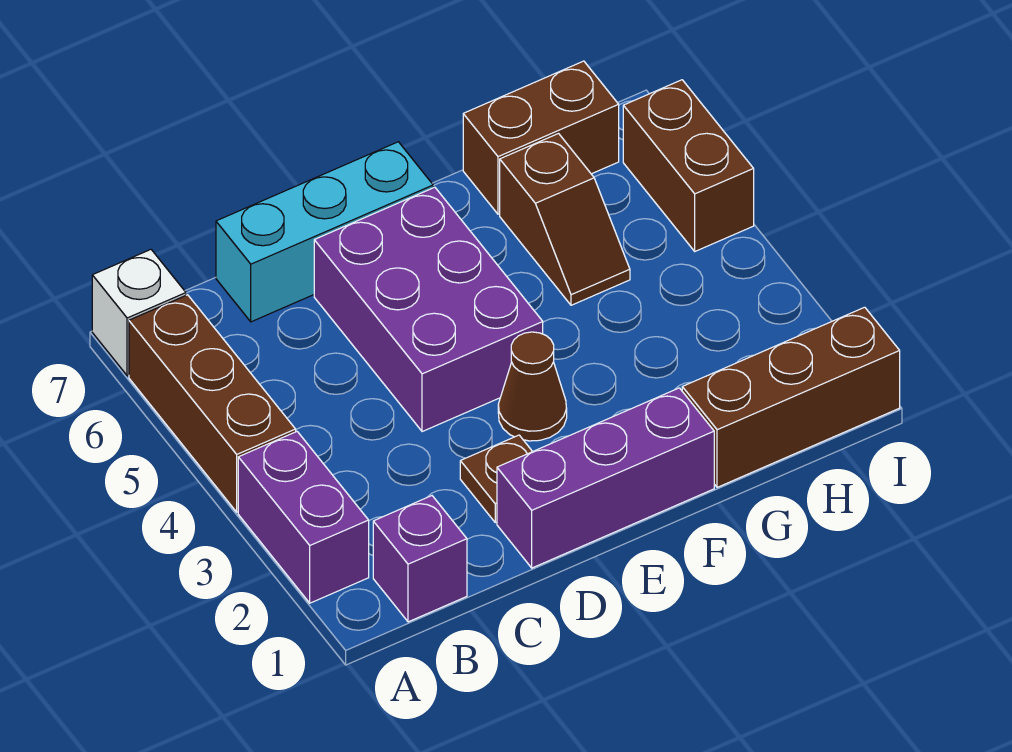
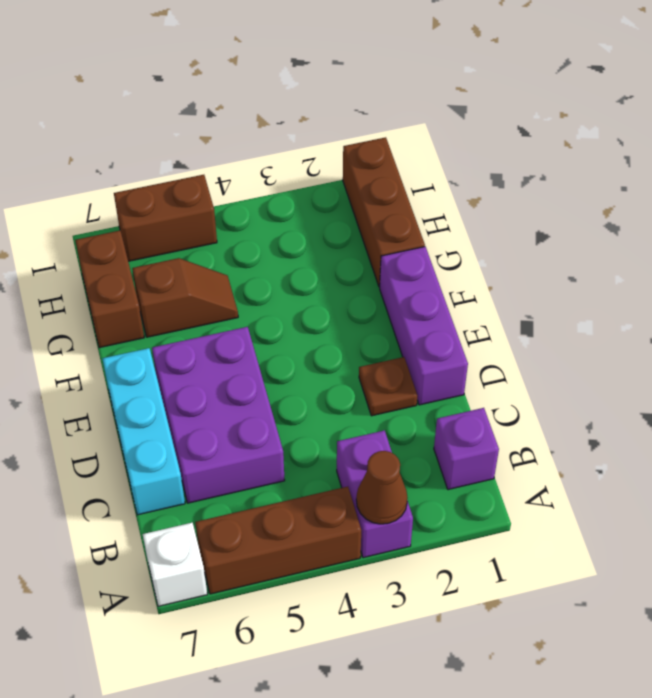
purple brick A2:A3 level 1 -> purple brick A3:B3 level 1
purple brick D4:E6 level 1 -> purple brick C5:E6 level 1
brown cone E3 level 1 -> brown cone A3 level 2

